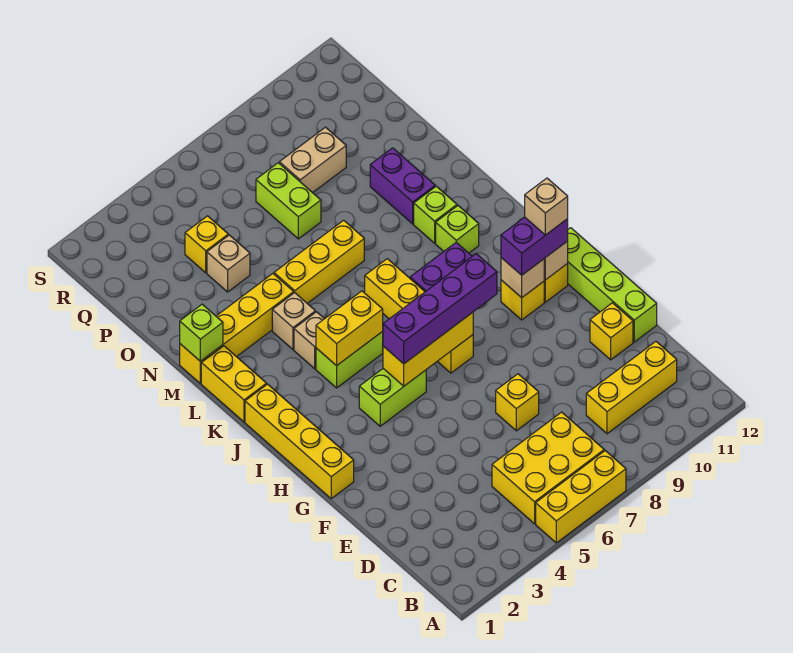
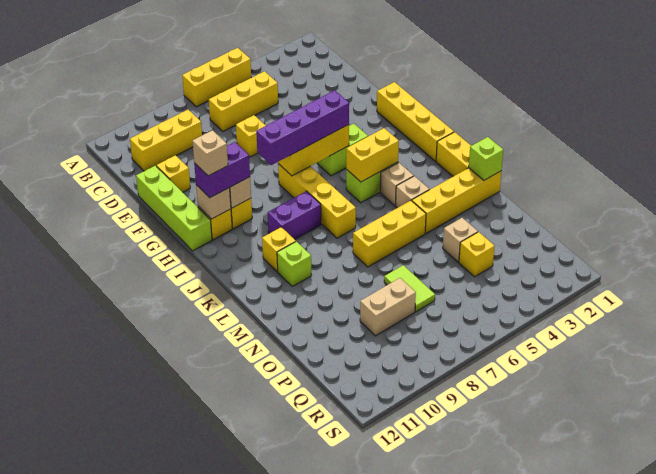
yellow brick B5:C7 level 1 -> yellow brick C5:C7 level 1
lime brick K10 level 1 -> yellow brick K10 level 1
purple brick M10:N10 level 1 -> none
lime brick O7:P7 level 1 -> lime tile O7:P7 level 1

